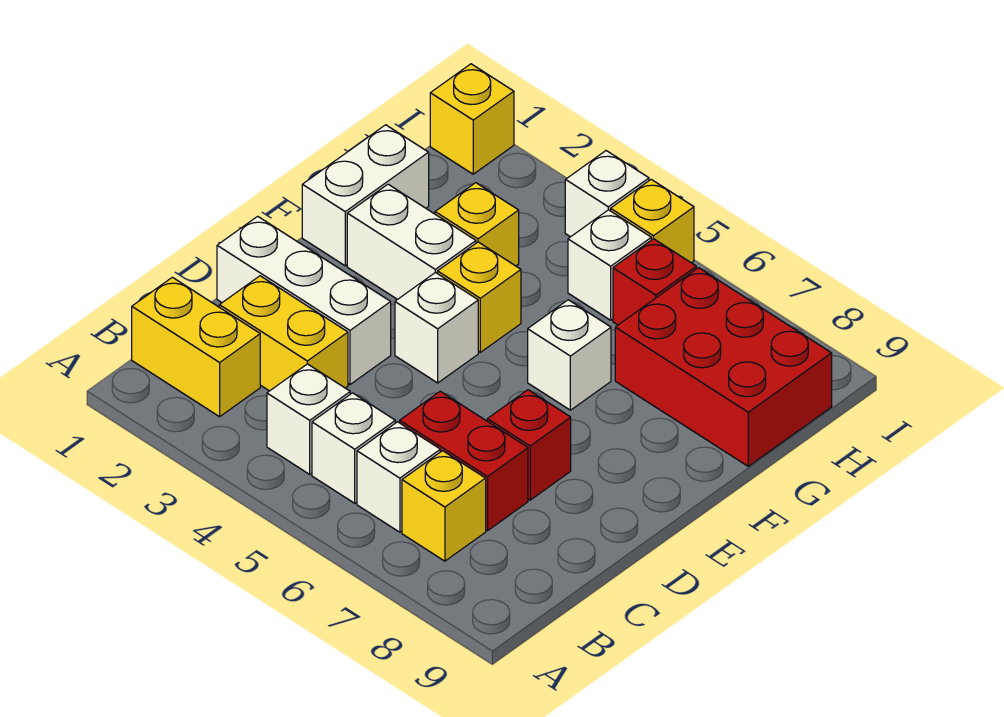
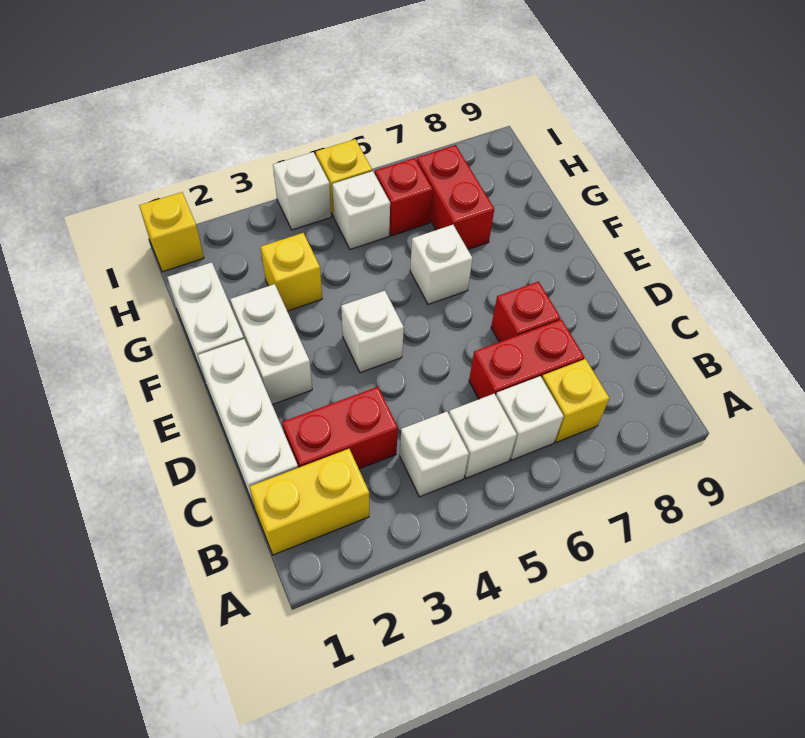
yellow brick C2:C3 level 1 -> red brick C2:C3 level 1
white brick D1:D3 level 1 -> white brick C1:E1 level 1
white brick F2:F3 level 1 -> white brick E2:F2 level 1
yellow brick F4 level 1 -> none
red brick G7:H9 level 1 -> red brick G7:H7 level 1

